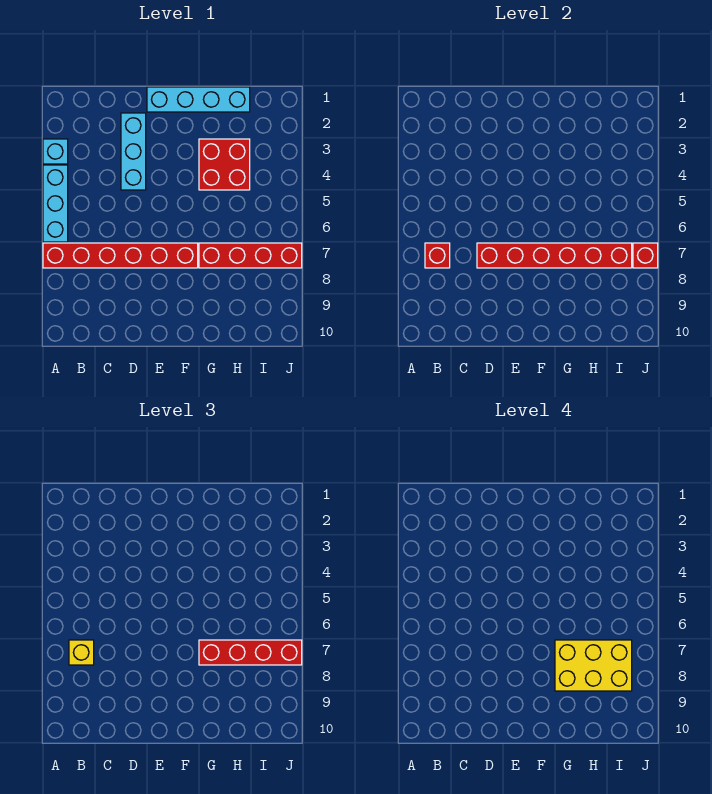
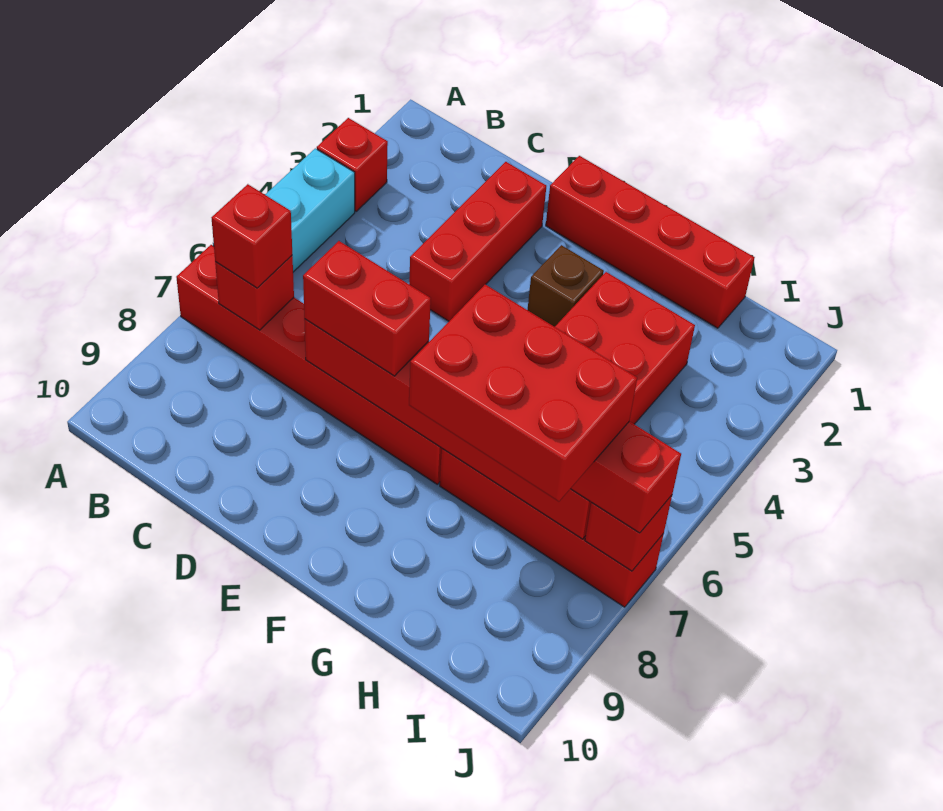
cyan brick A3 level 1 -> red brick A3 level 1
yellow brick B7 level 3 -> red brick B7 level 3
cyan brick D2:D4 level 1 -> red brick D2:D4 level 1
none -> red brick D7:E7 level 3
cyan brick E1:H1 level 1 -> red brick E1:H1 level 1
none -> brown brick F3 level 1
yellow brick G7:I8 level 4 -> red brick G7:I8 level 4

